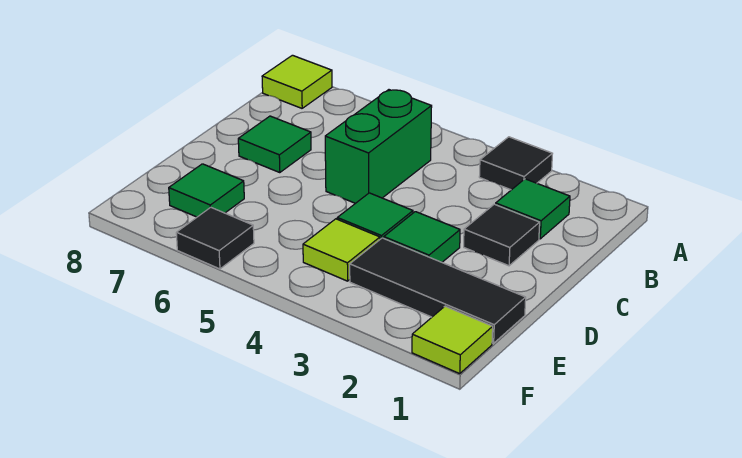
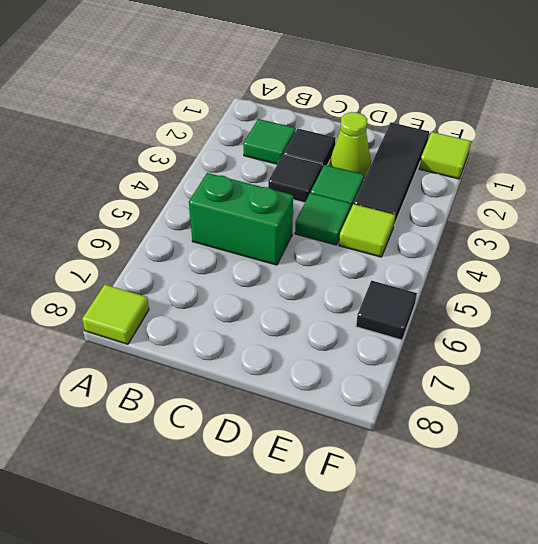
black tile A3 level 1 -> black tile C3 level 1
green tile C7 level 1 -> none
none -> lime cone D2 level 1
green tile E7 level 1 -> none

